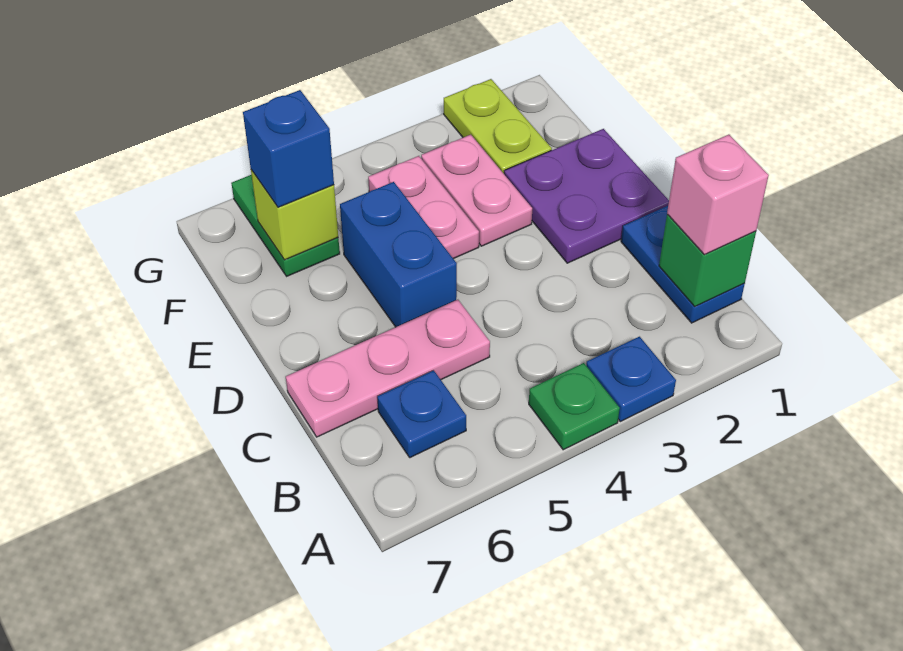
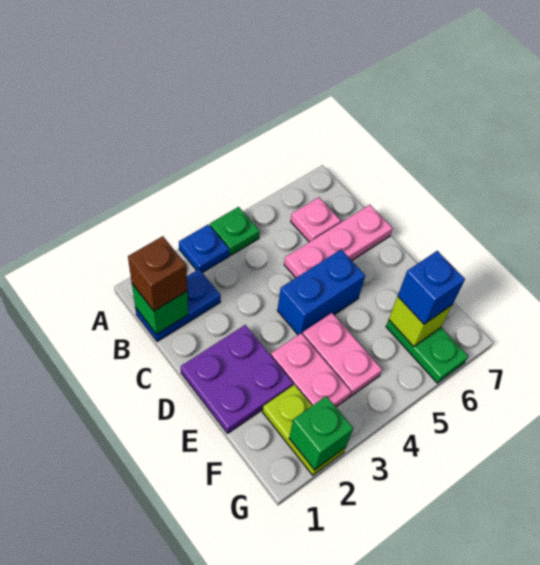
blue plate B1:C1 level 1 -> blue plate B1:B2 level 1
pink brick B1 level 3 -> brown brick B1 level 3
blue plate B6 level 1 -> pink plate B6 level 1
blue brick D5:E5 level 1 -> blue brick D4:D5 level 1
none -> green brick G2 level 2

